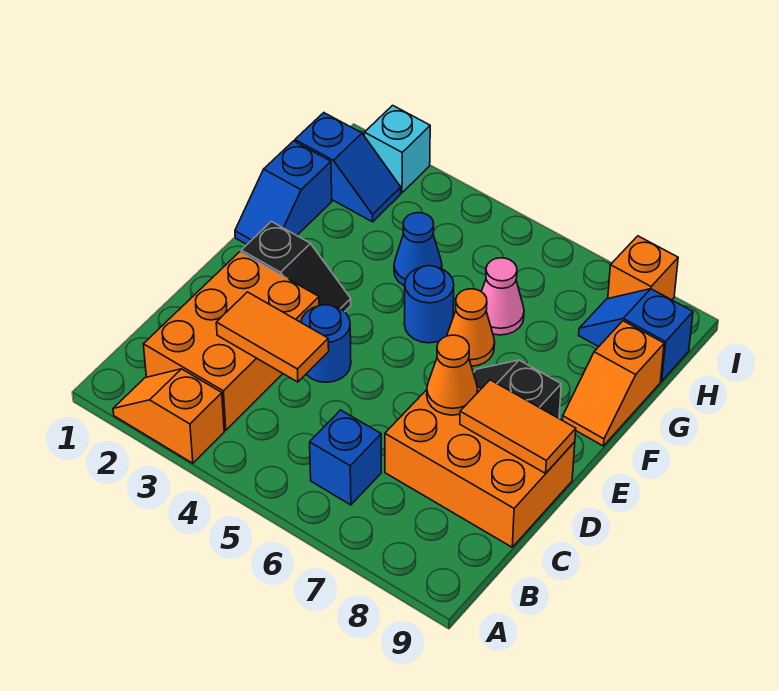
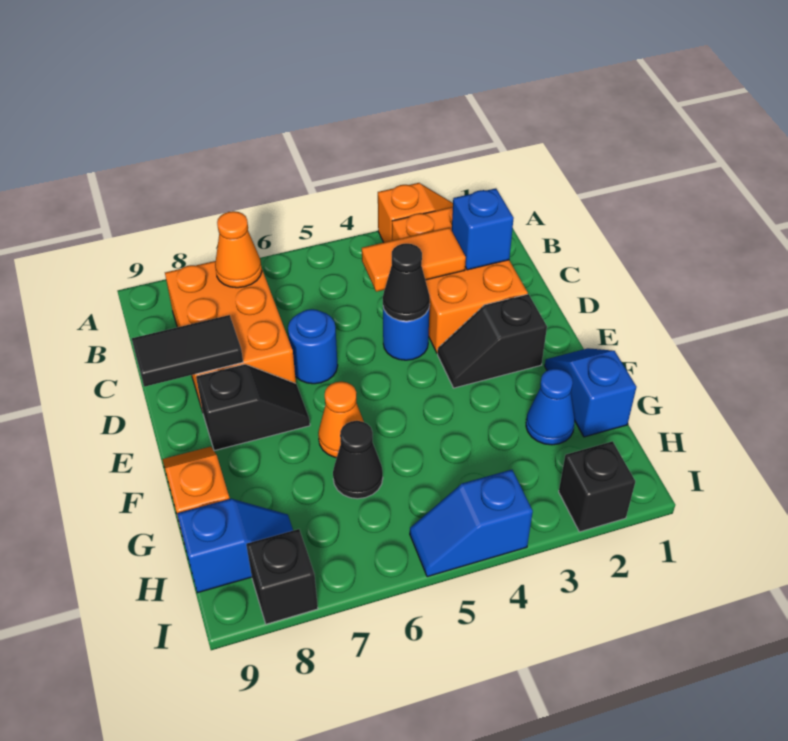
blue brick B6 level 1 -> blue brick C2 level 2
orange brick C7:D9 level 1 -> orange brick B7:D8 level 1
none -> black cone D4 level 2
orange cone D7 level 2 -> orange cone B7 level 2
orange tile D8:D9 level 2 -> black tile D8:D9 level 2
blue round brick F5 level 1 -> blue round brick D6 level 1
blue cone G4 level 1 -> blue cone G2 level 1
pink cone G6 level 1 -> black cone G6 level 1
blue slope H1:H2 level 1 top 1 -> blue slope I4:I5 level 1 top 4
cyan brick I2 level 1 -> black brick I2 level 1
orange brick I8 level 1 -> black brick I8 level 1

